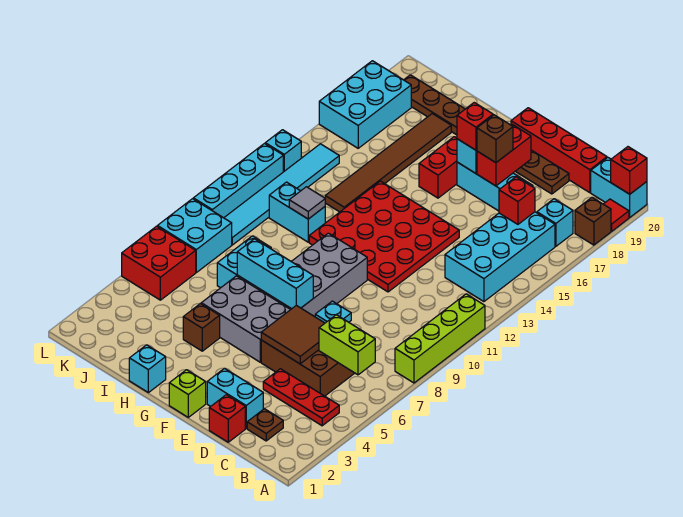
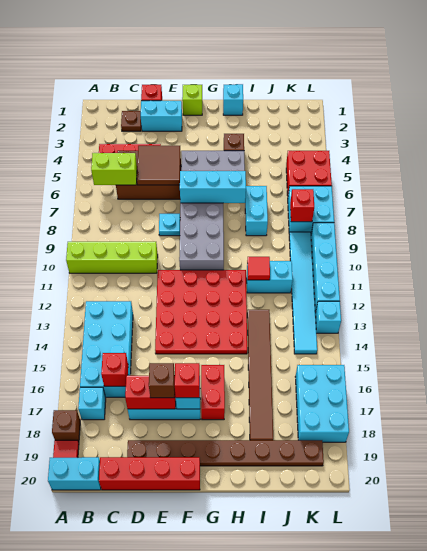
lime brick A8:A11 level 1 -> lime brick A10:D10 level 1
red brick A20 level 2 -> red brick K8 level 2
red brick E17:E18 level 2 -> red brick D17:E17 level 2
grey tile I11 level 2 -> red tile I11 level 2

